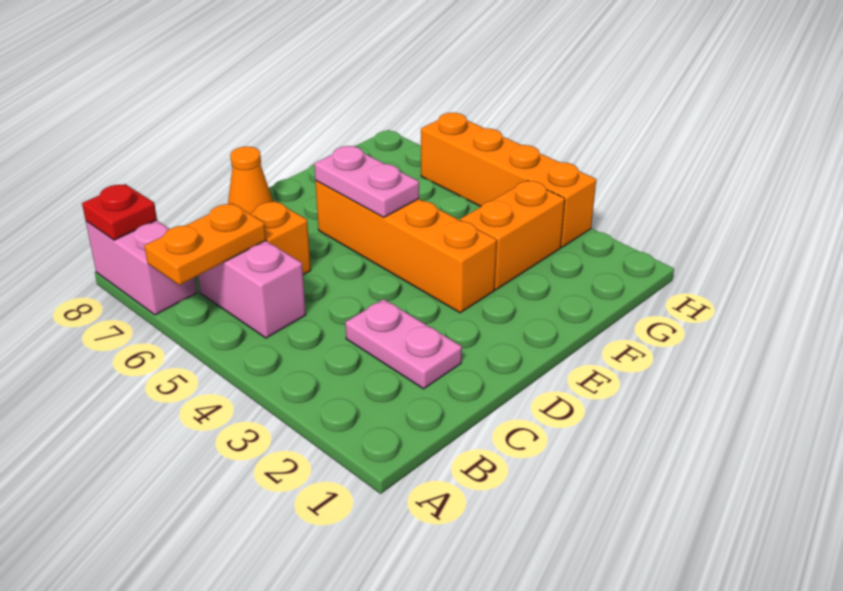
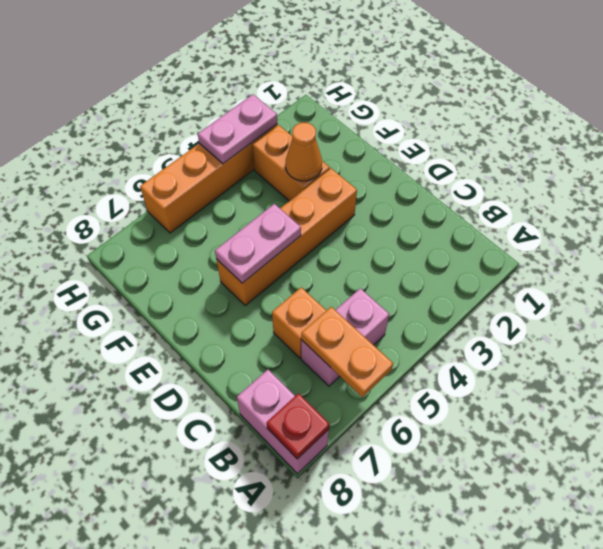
pink brick A7:A8 level 1 -> pink brick A8:B8 level 1
pink plate C2:C3 level 1 -> pink plate H3:H4 level 2
orange cone D8 level 1 -> orange cone F3 level 2

